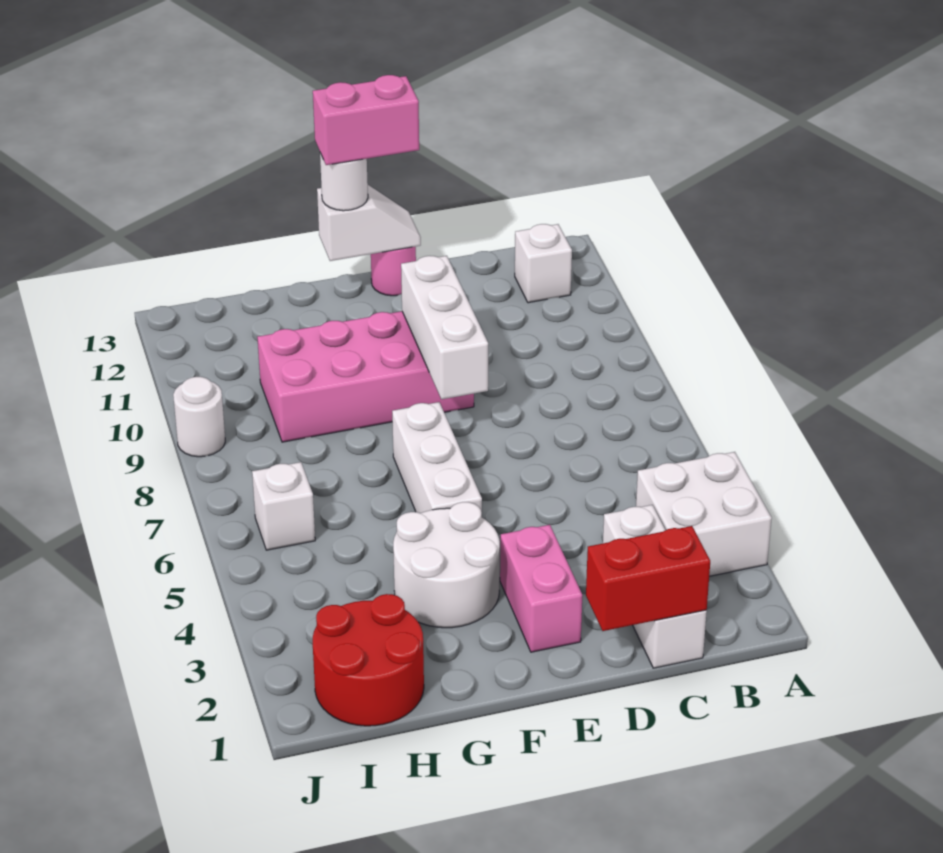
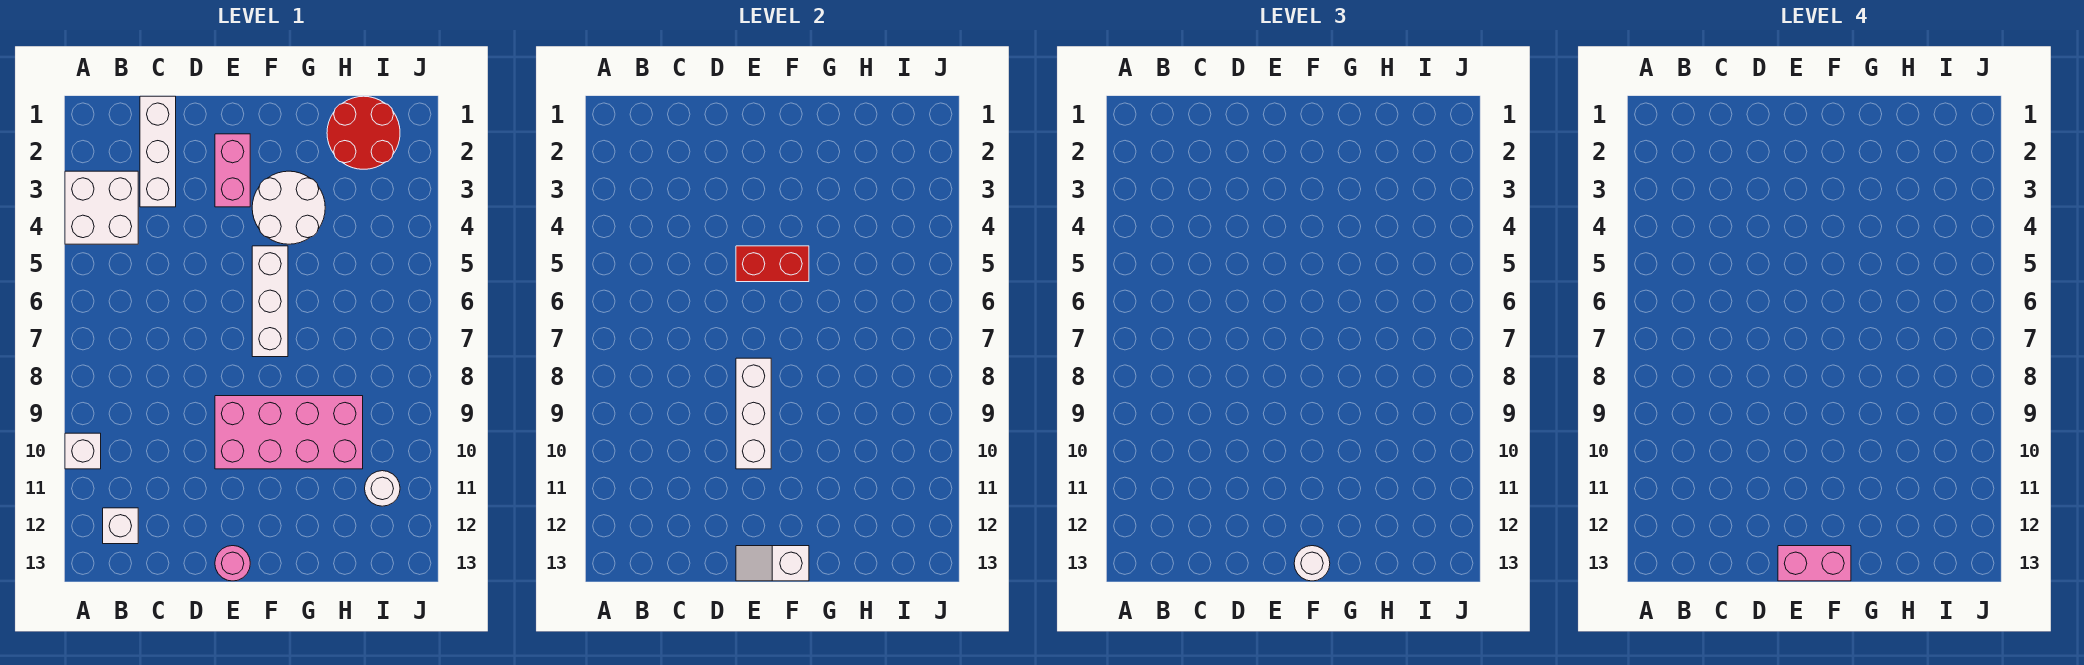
red brick C1:D1 level 2 -> red brick E5:F5 level 2
white brick I6 level 1 -> white brick A10 level 1
white round brick J9 level 1 -> white round brick I11 level 1

